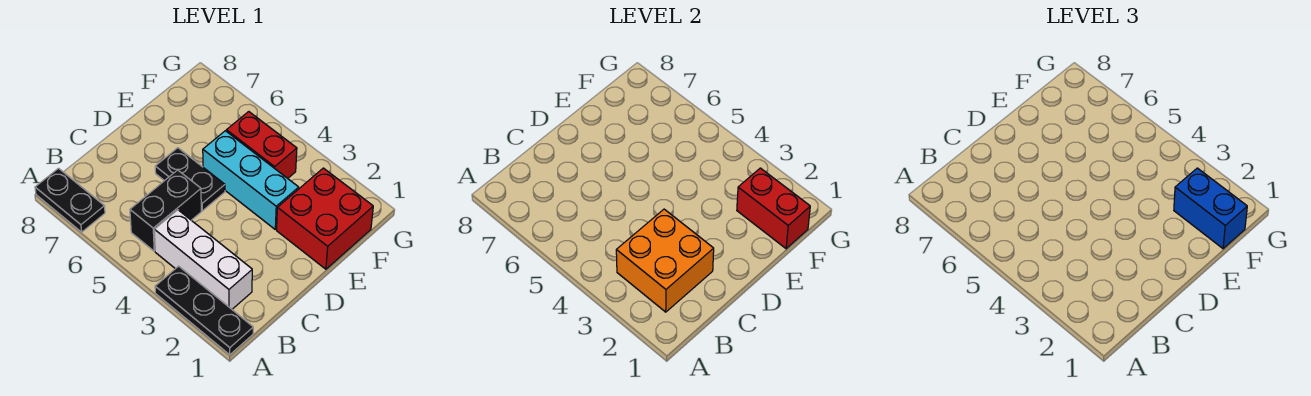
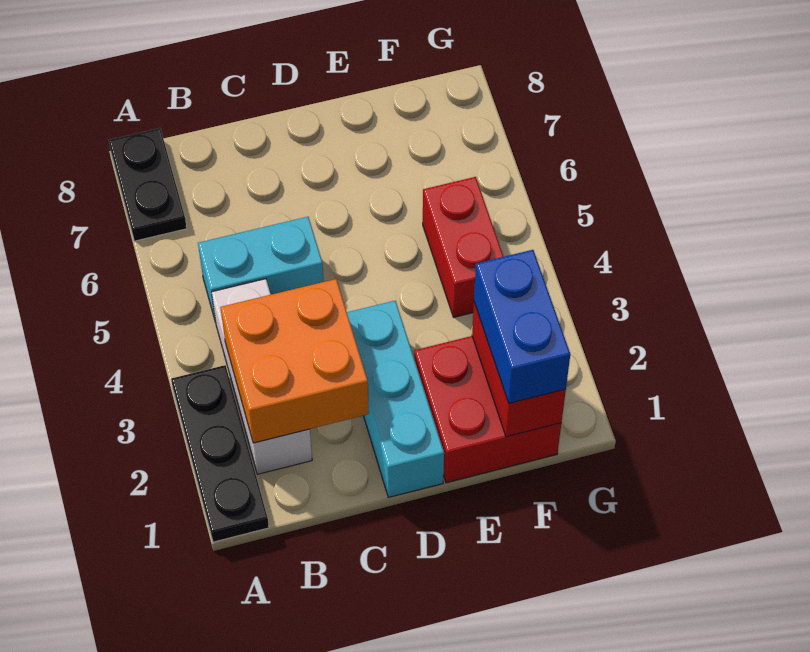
black brick B5:C5 level 1 -> cyan brick B5:C5 level 1
black plate D5:D6 level 1 -> none
cyan brick E3:E5 level 1 -> cyan brick D1:D3 level 1

